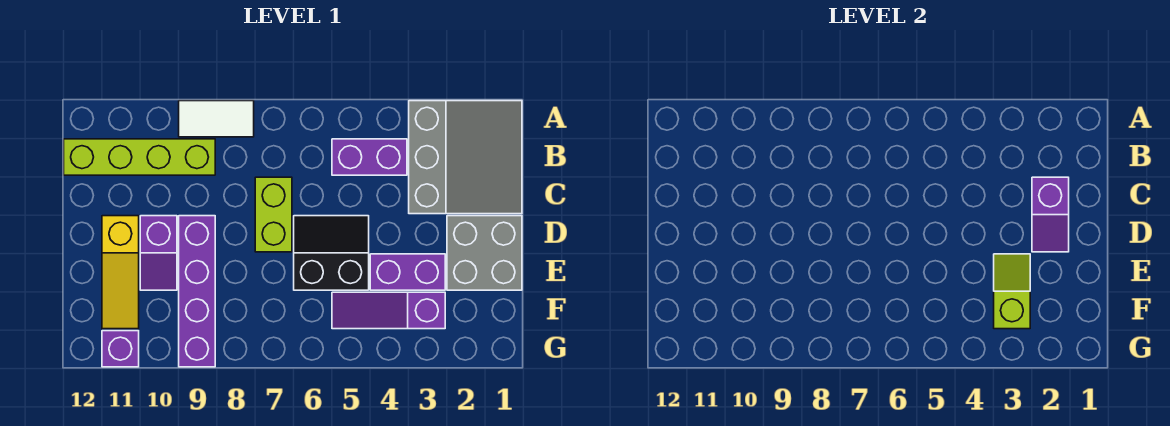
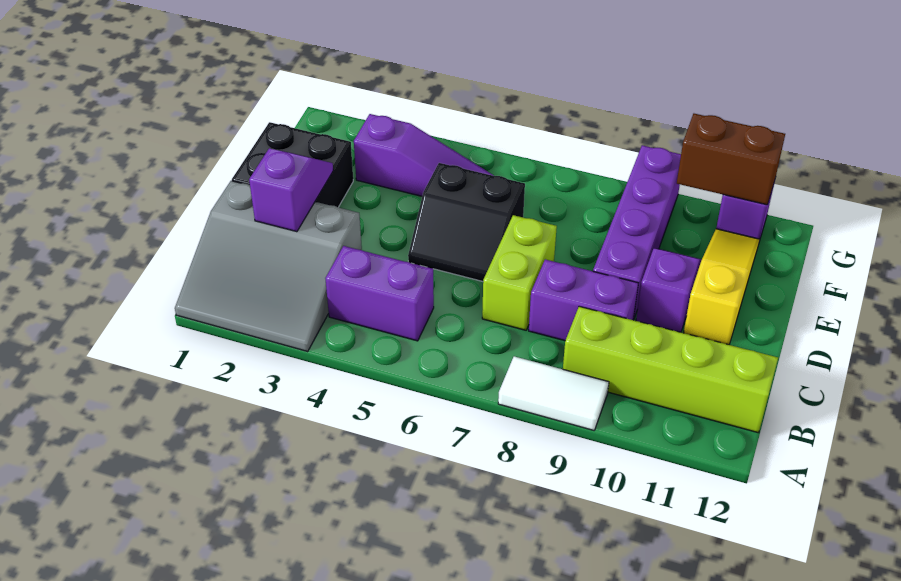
grey slope A1:C3 level 1 top 3 -> grey slope A1:C3 level 1 top C
grey brick D1:E2 level 1 -> black brick D1:E2 level 1
purple brick E3:E4 level 1 -> purple brick C8:C9 level 1
lime slope E3:F3 level 2 top F -> none
none -> brown brick G10:G11 level 2

